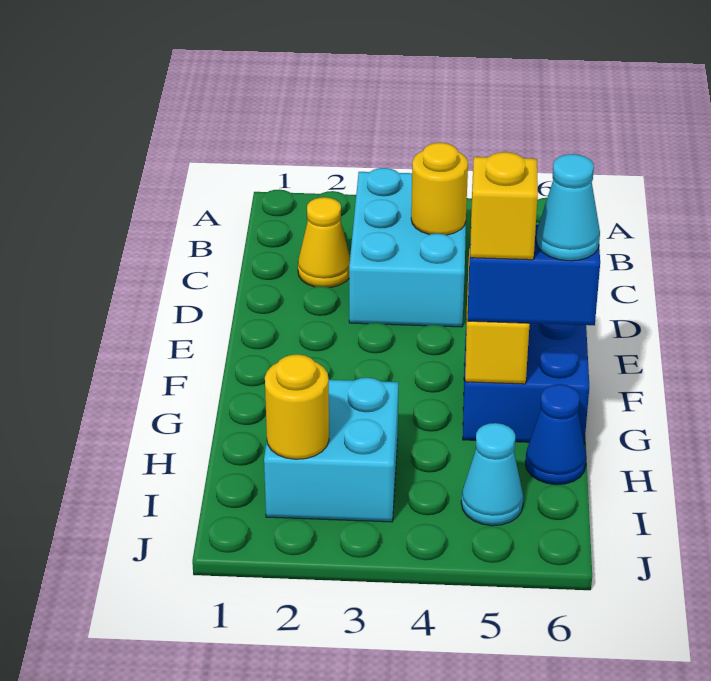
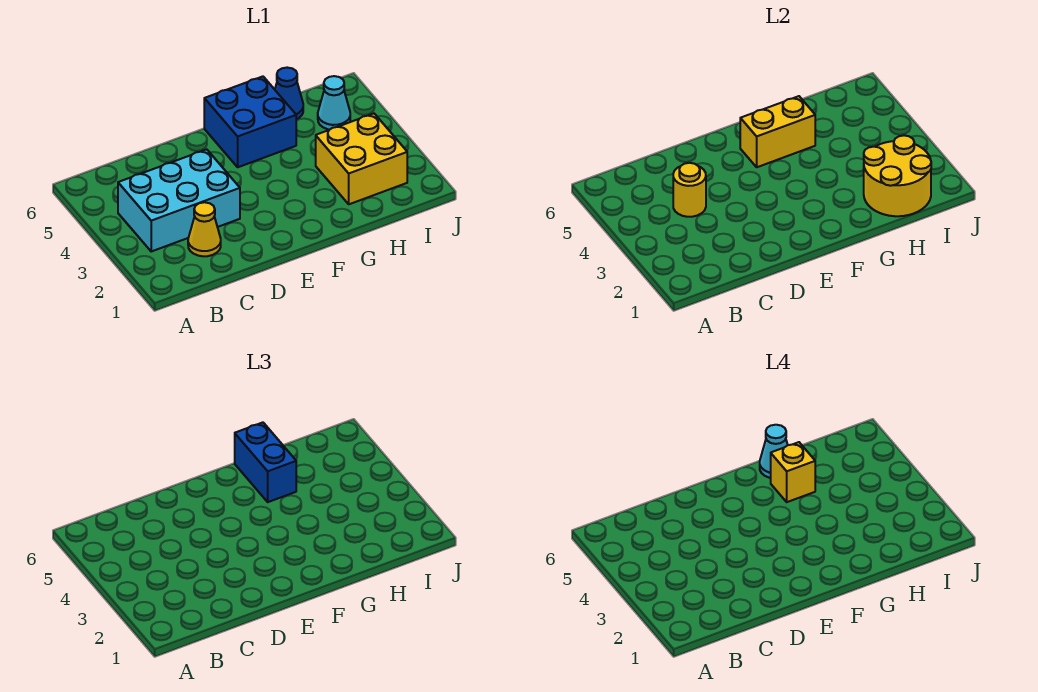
cyan brick H2:I3 level 1 -> yellow brick H2:I3 level 1
yellow round brick I2 level 2 -> yellow round brick H1:I2 level 2

